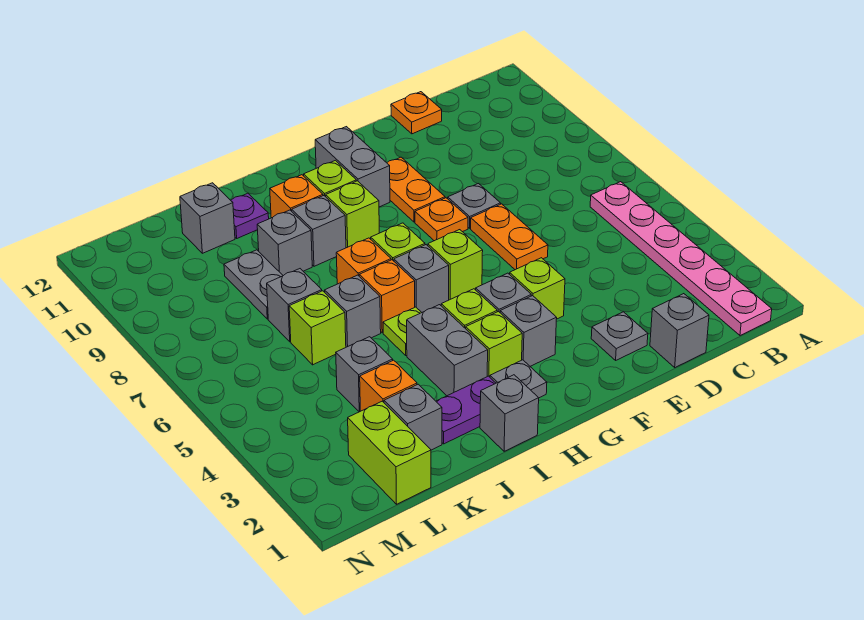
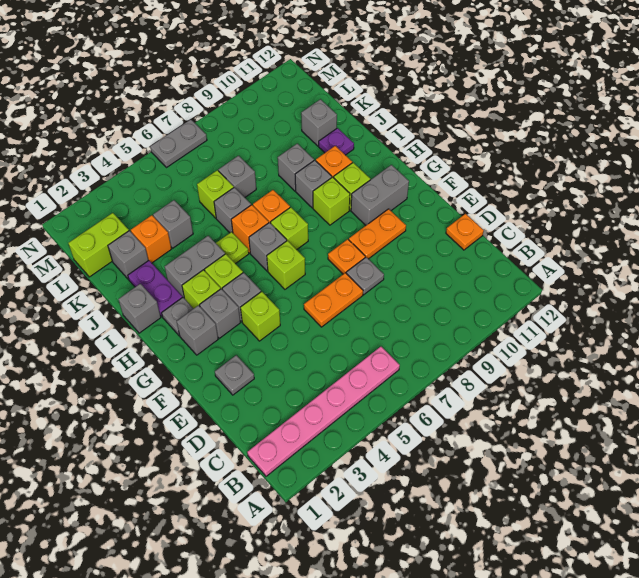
grey brick D1 level 1 -> grey brick G2 level 1
grey plate K8:K9 level 1 -> grey plate N6:N7 level 1

